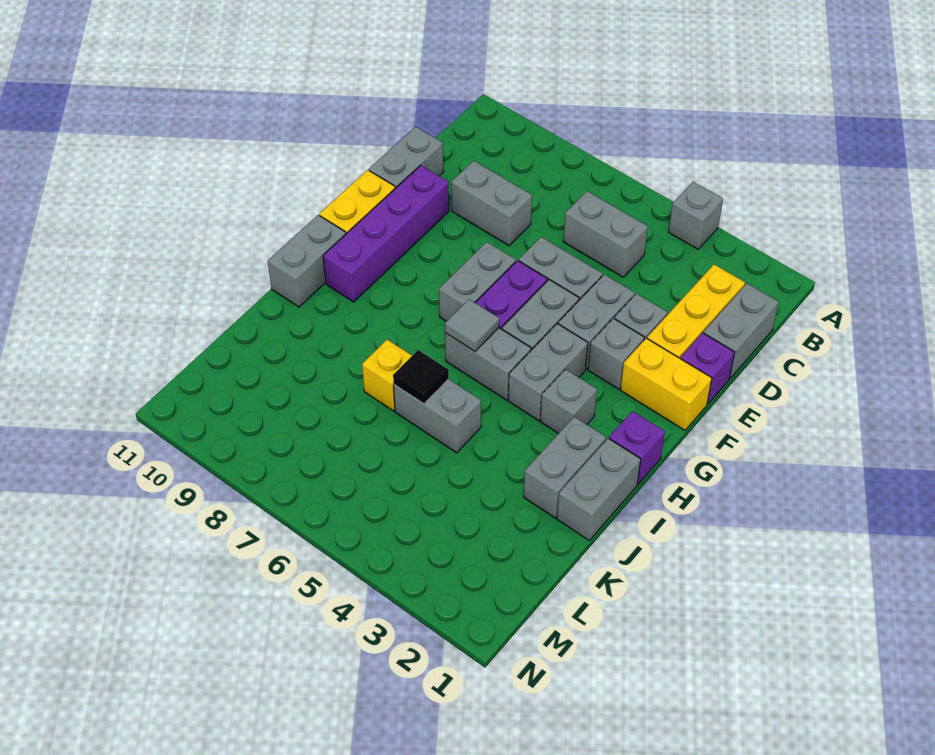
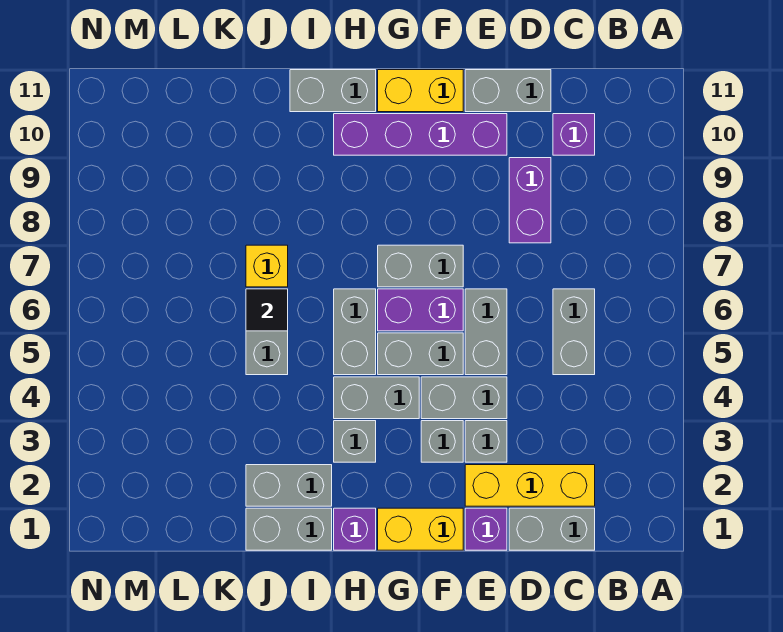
grey brick A4 level 1 -> none
none -> purple brick C10 level 1
grey brick D8:D9 level 1 -> purple brick D8:D9 level 1
yellow brick F1:F2 level 1 -> yellow brick F1:G1 level 1
grey tile H6 level 2 -> none

